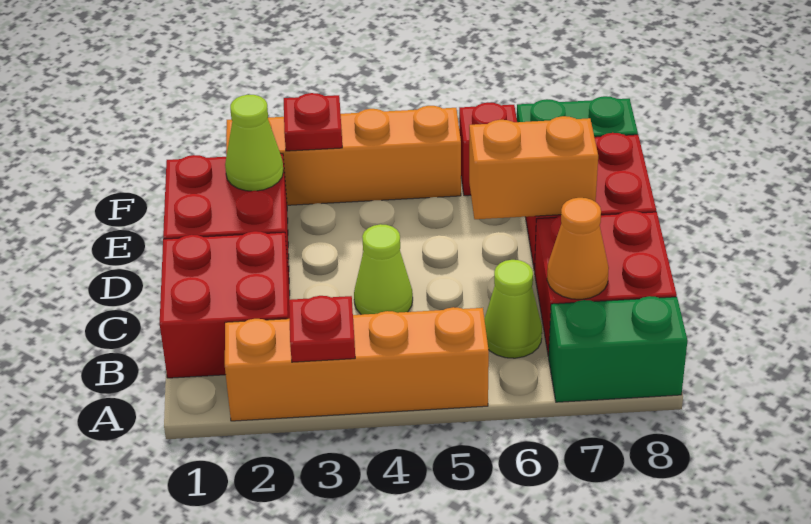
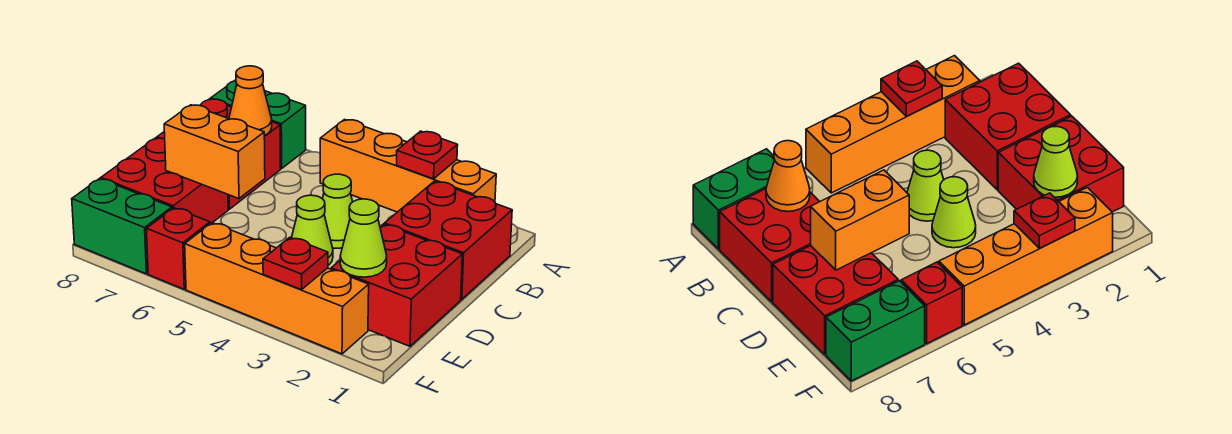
lime cone B6 level 1 -> lime cone D4 level 1

